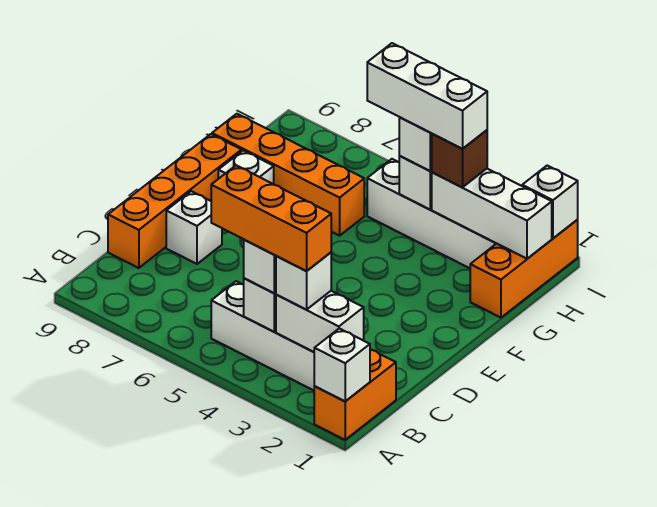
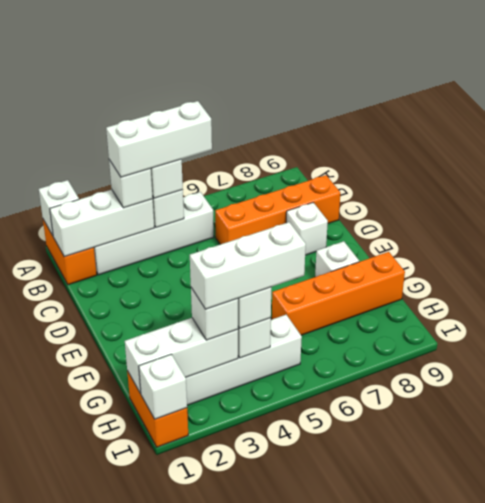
white brick B2:B3 level 2 -> white brick B1:B3 level 2
orange brick B3:B5 level 4 -> white brick B3:B5 level 4
orange brick C9:F9 level 1 -> orange brick C6:C9 level 1
orange brick G1:I1 level 1 -> orange brick H1:I1 level 1
brown brick H3 level 3 -> white brick H3 level 3

